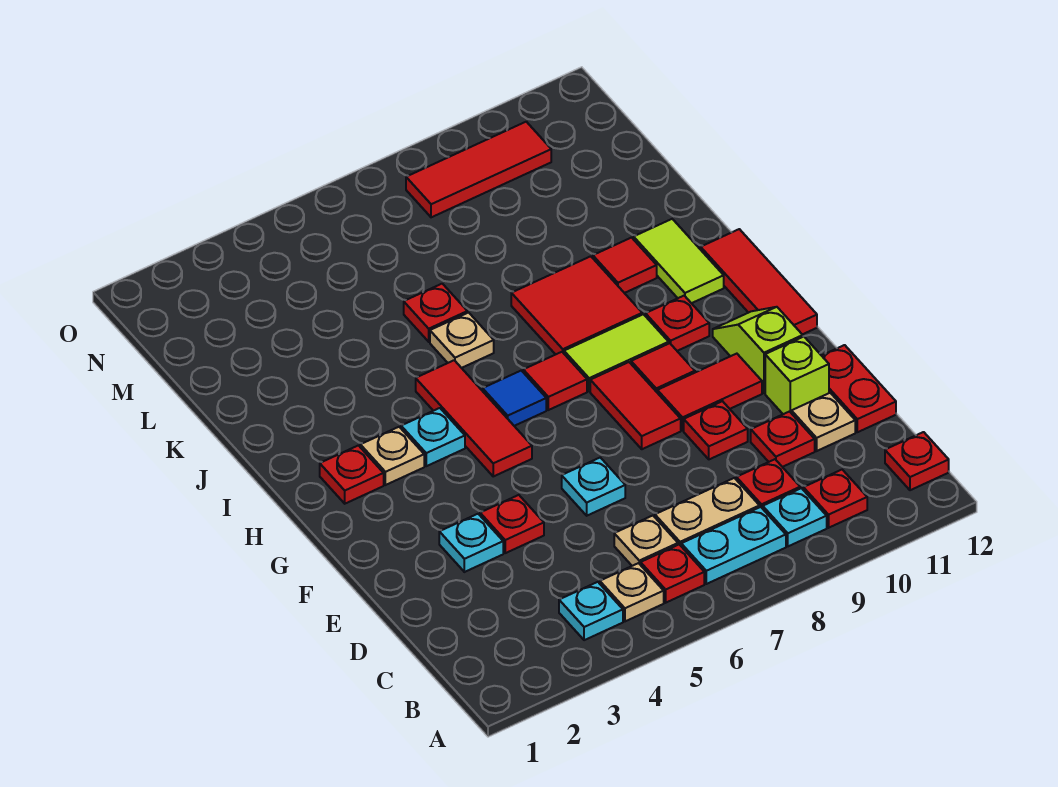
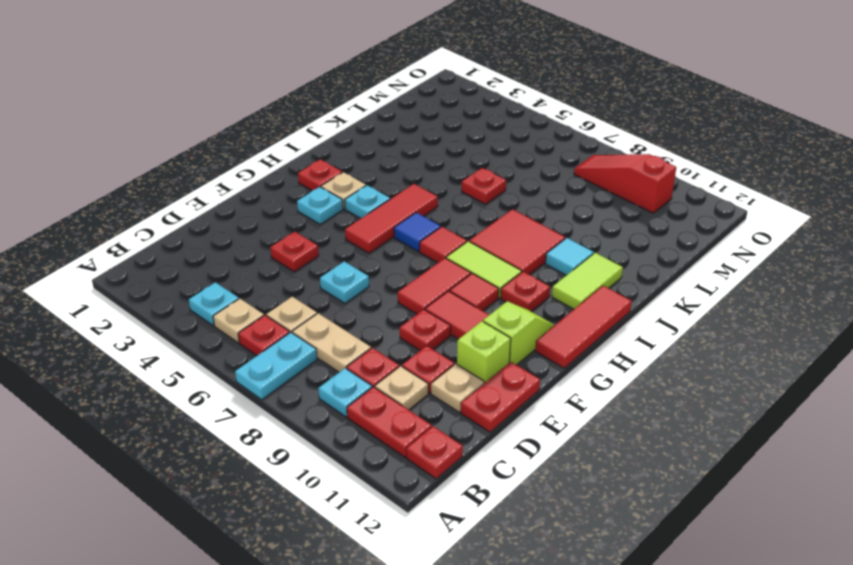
cyan plate B7:B8 level 1 -> cyan plate A7:B7 level 1
red plate B10 level 1 -> red plate B10:B11 level 1
cyan plate E3 level 1 -> cyan plate G3 level 1
tan plate J6 level 1 -> tan plate C10 level 1
red tile J10 level 1 -> cyan tile J10 level 1
red tile N8:N10 level 1 -> red slope N8:N10 level 1 top 10

